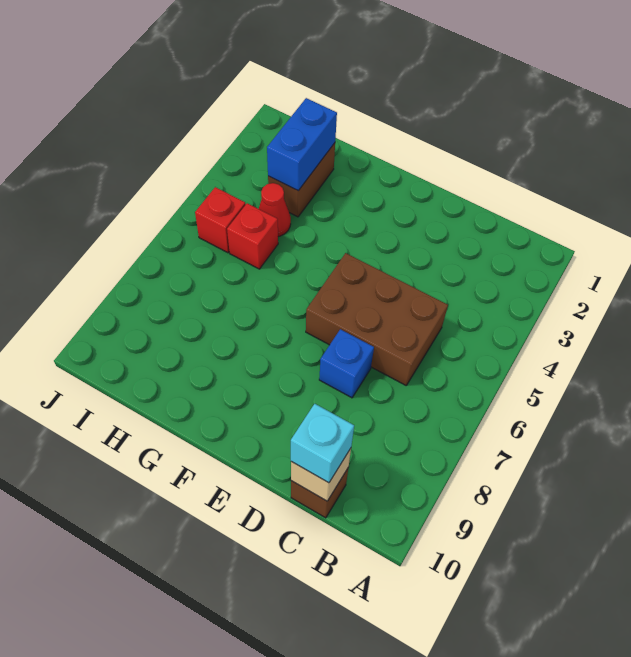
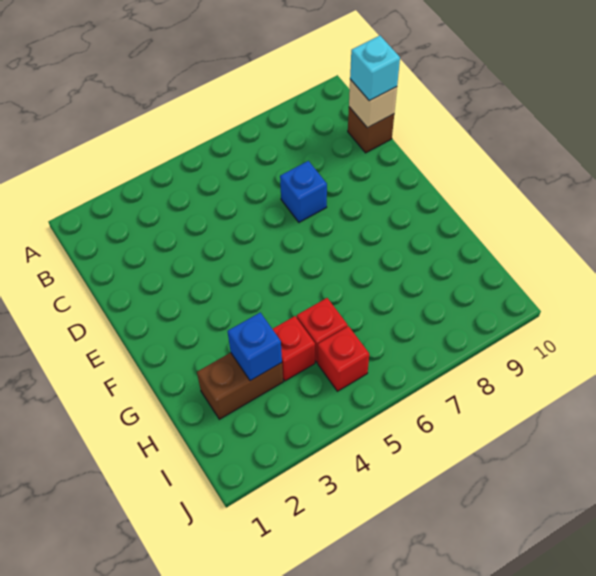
brown brick C5:E6 level 1 -> none
blue brick H2:H3 level 2 -> blue brick H3 level 2
red cone H4 level 1 -> red brick H4 level 1

